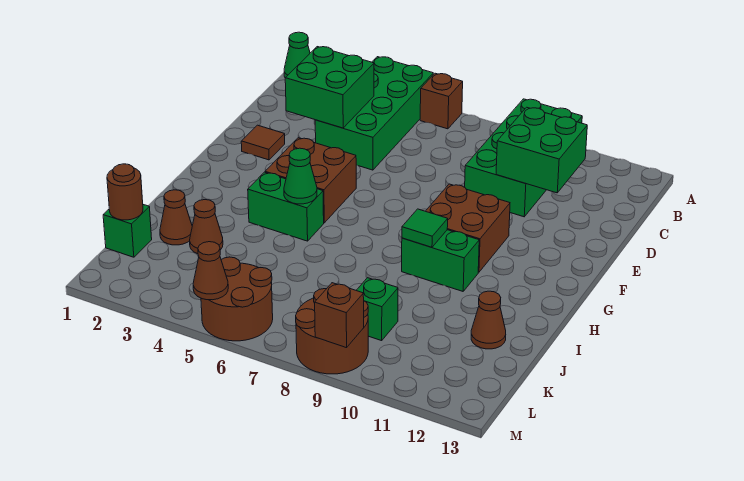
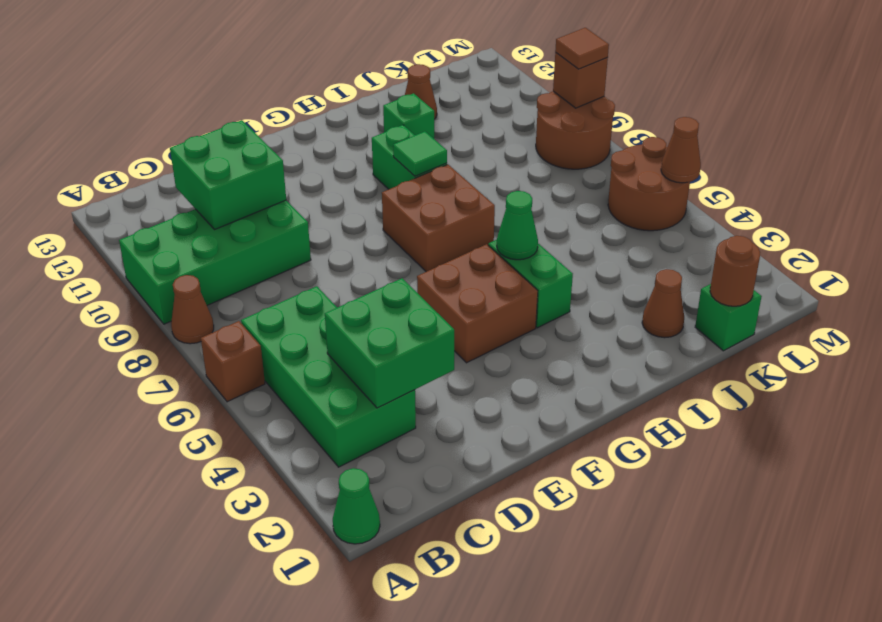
green brick A4:D5 level 1 -> green brick B3:C6 level 1
brown tile E2 level 1 -> brown tile M9 level 3
brown brick F9:G10 level 1 -> brown brick G7:H8 level 1
brown cone J3 level 1 -> brown cone A8 level 1
green brick K9 level 1 -> green brick I11 level 1

